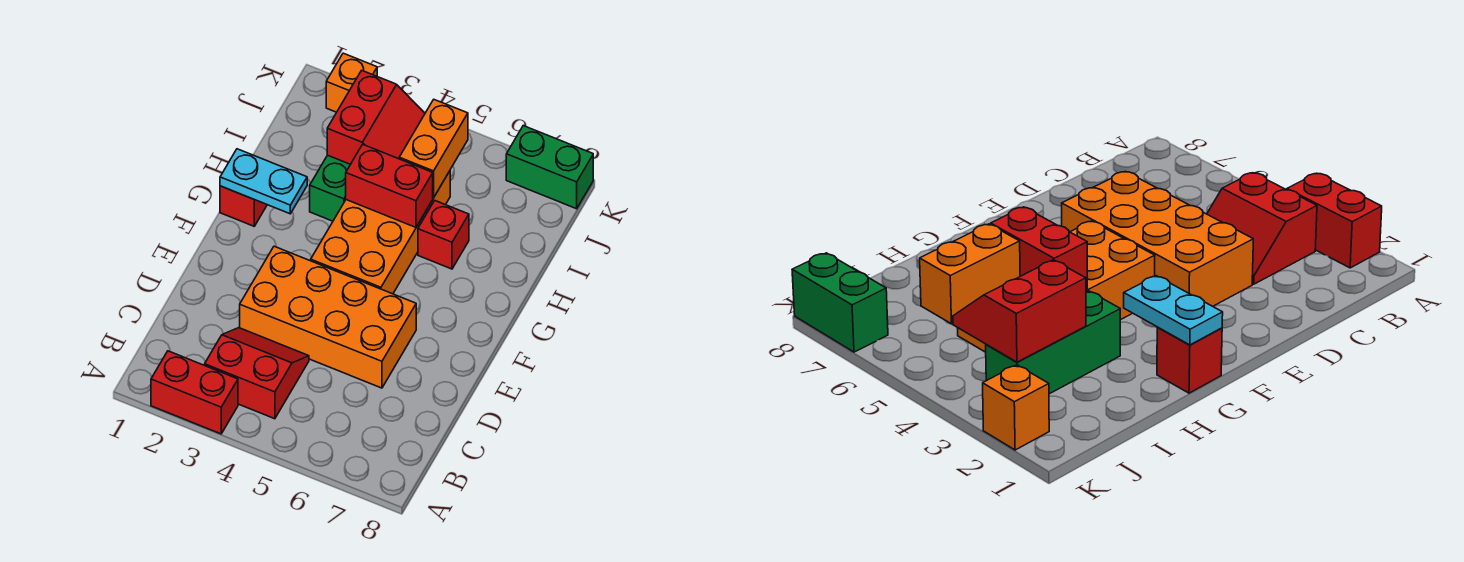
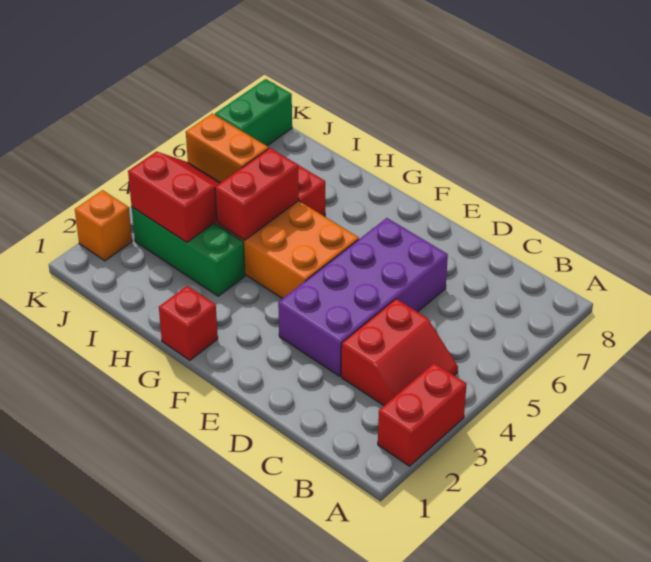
red slope B3:C4 level 1 top B -> red slope B3:C4 level 1 top C
orange brick D3:E6 level 1 -> purple brick D3:E6 level 1
cyan plate G1:G2 level 2 -> none

